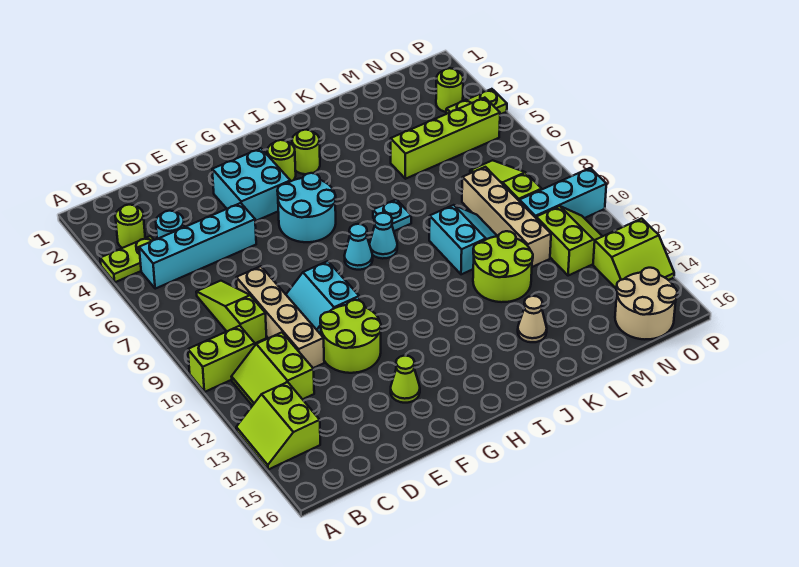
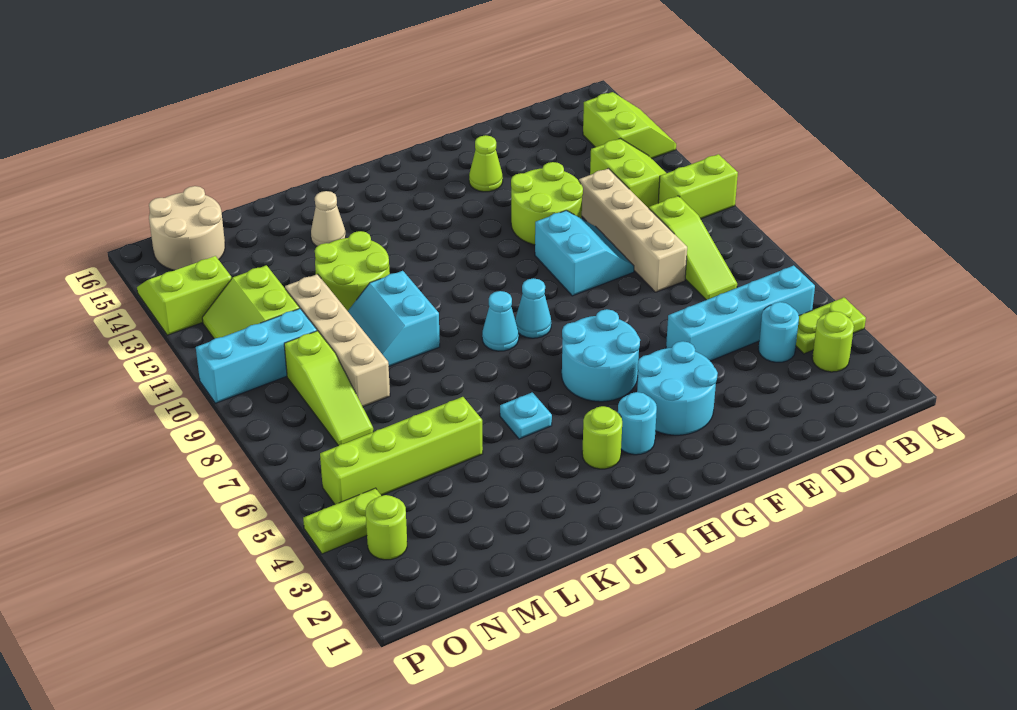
cyan brick F3:G4 level 1 -> cyan round brick F3:G4 level 1
lime round brick H3 level 1 -> cyan round brick H3 level 1
cyan plate J7 level 1 -> cyan plate J5 level 1

